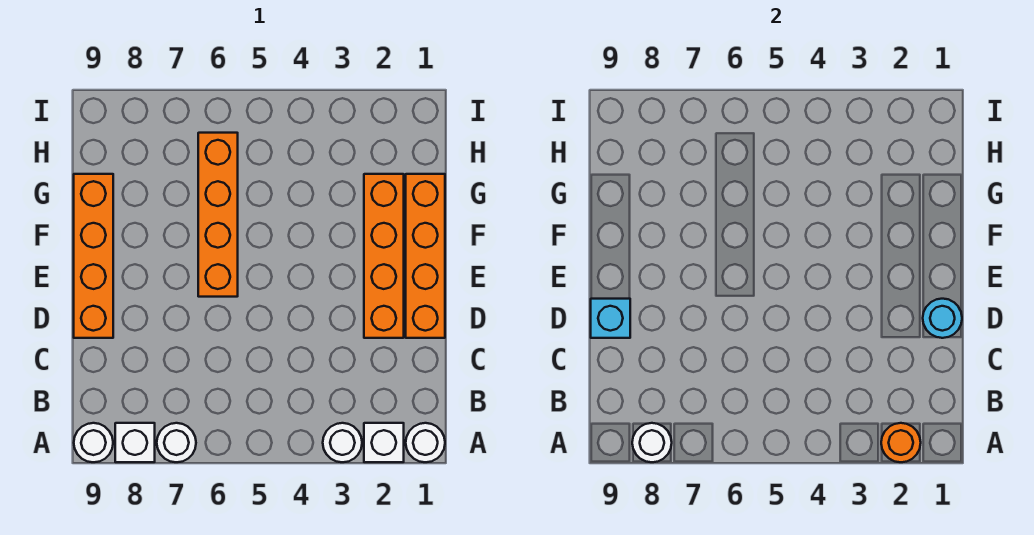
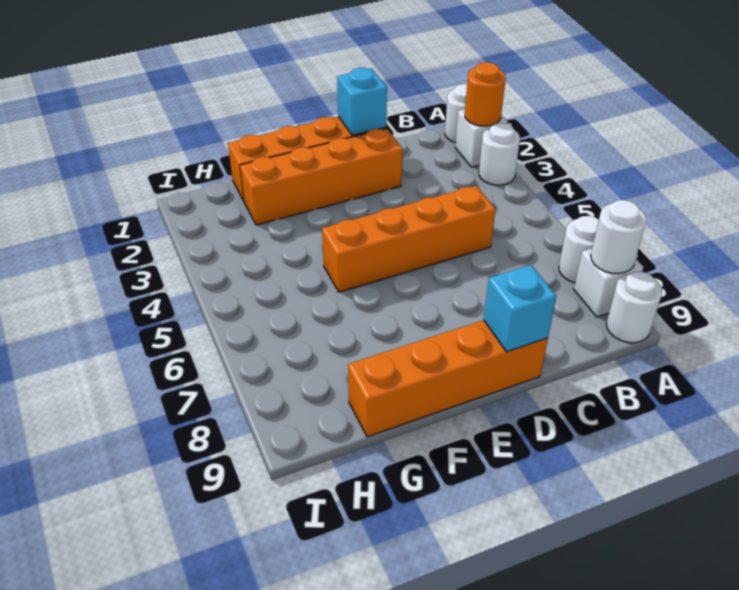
cyan round brick D1 level 2 -> cyan brick D1 level 2
orange brick E6:H6 level 1 -> orange brick C5:F5 level 1

